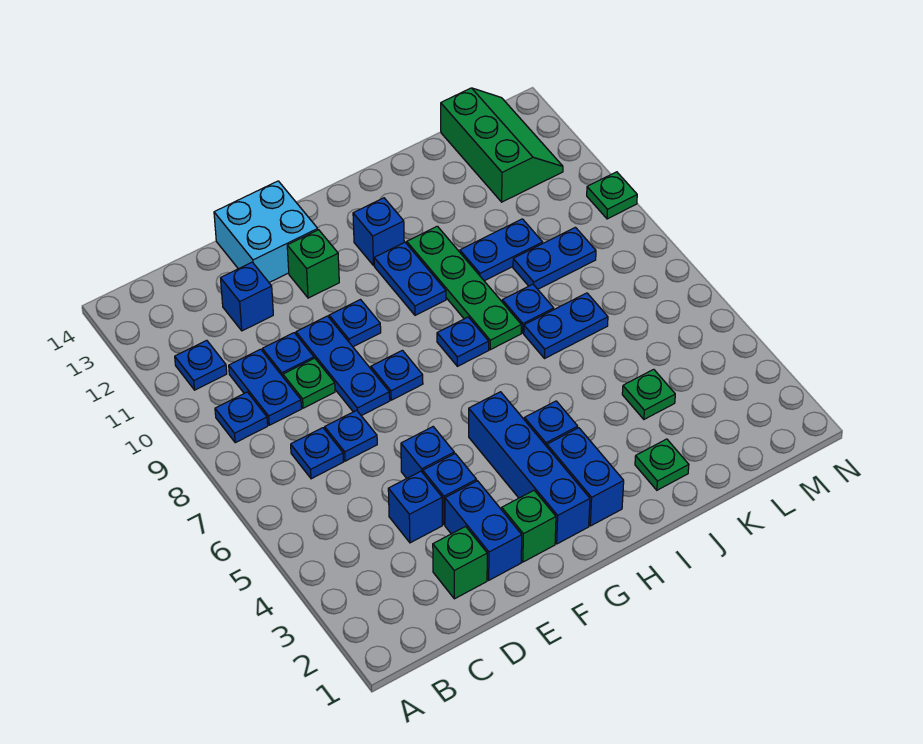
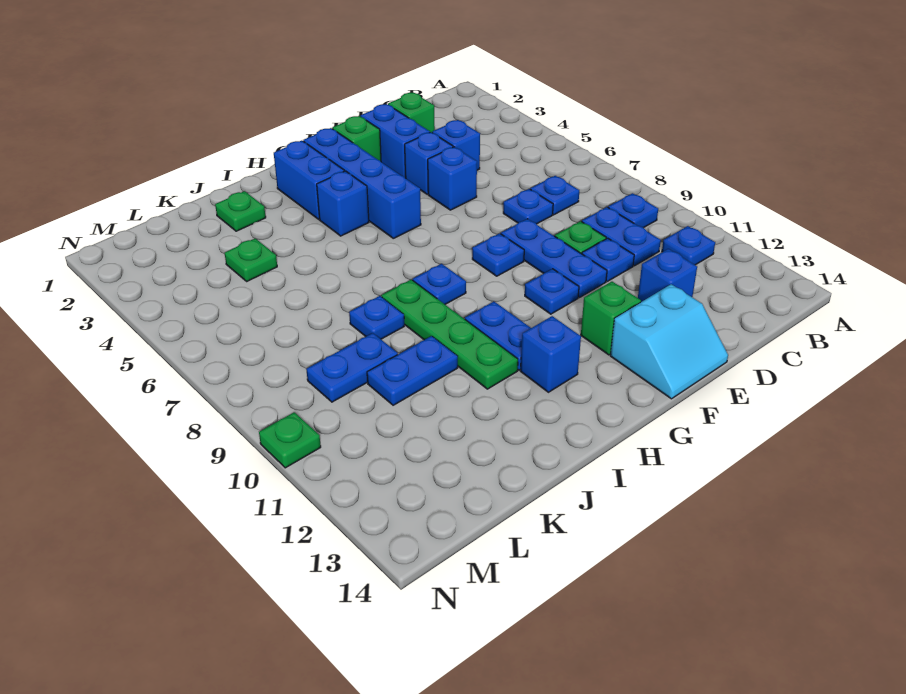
cyan brick E13:F14 level 1 -> cyan slope E13:F14 level 1 top 13
blue plate J7:K7 level 1 -> none
green slope L12:M14 level 1 top L -> none

